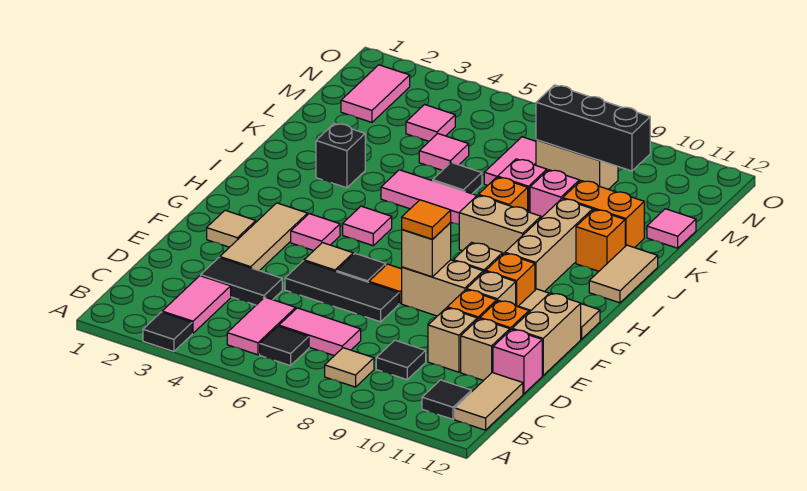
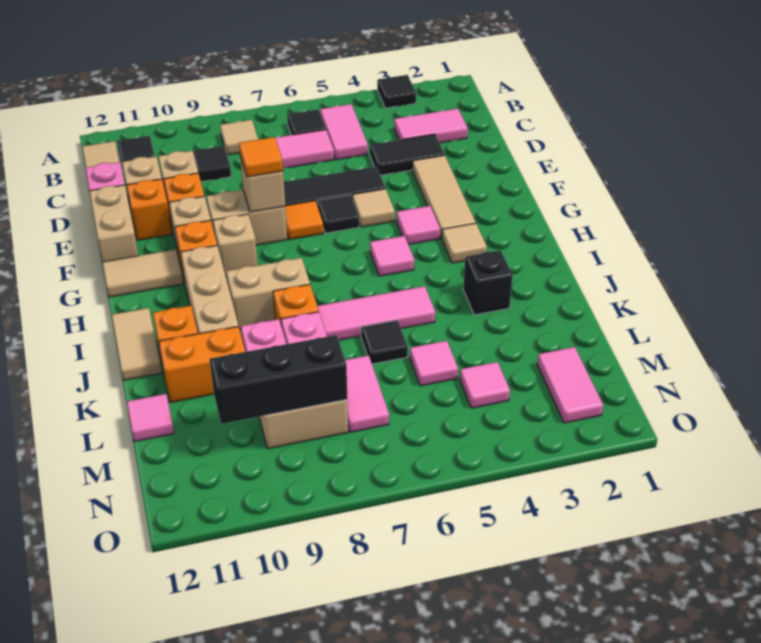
pink tile B3:C3 level 1 -> pink tile C2:C3 level 1
tan tile F2 level 1 -> tan tile H3 level 1

